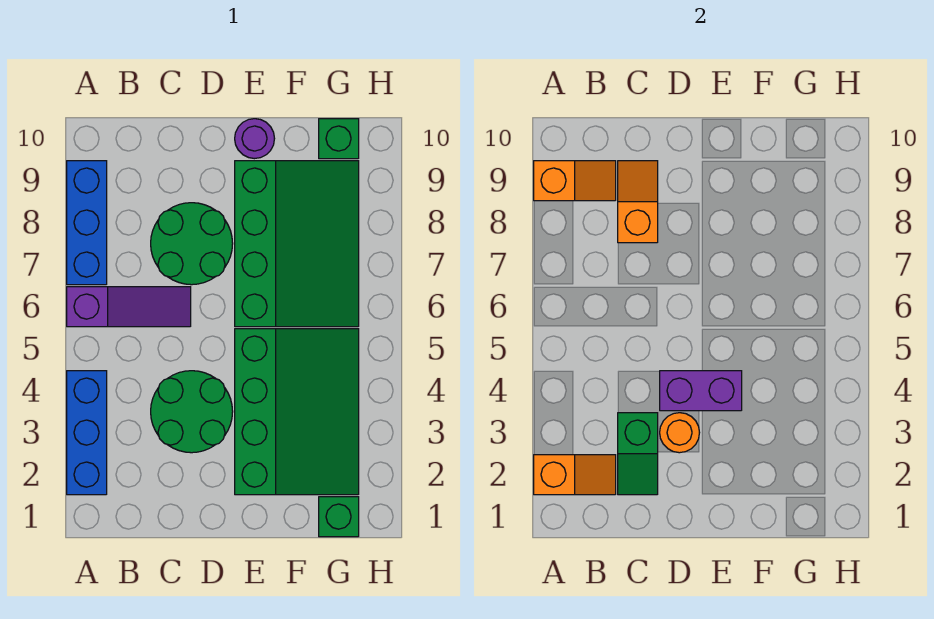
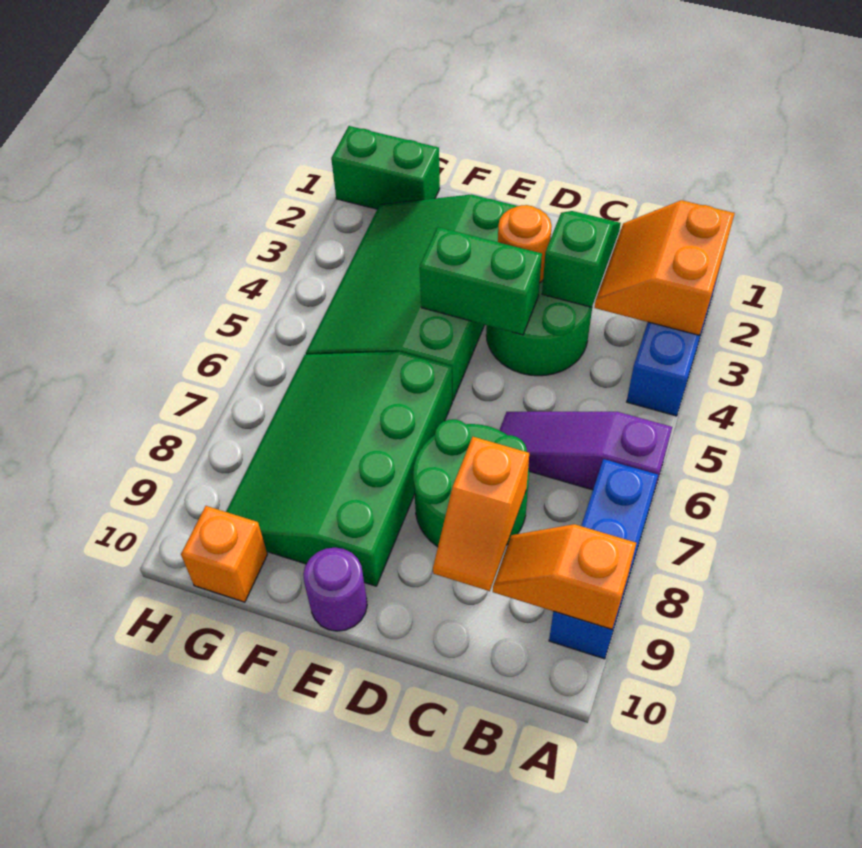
orange slope A2:B2 level 2 top A -> orange slope A2:B3 level 2 top A
purple brick D4:E4 level 2 -> green brick D4:E4 level 2
green brick G1 level 1 -> green brick G1:H1 level 1
green brick G10 level 1 -> orange brick G10 level 1

